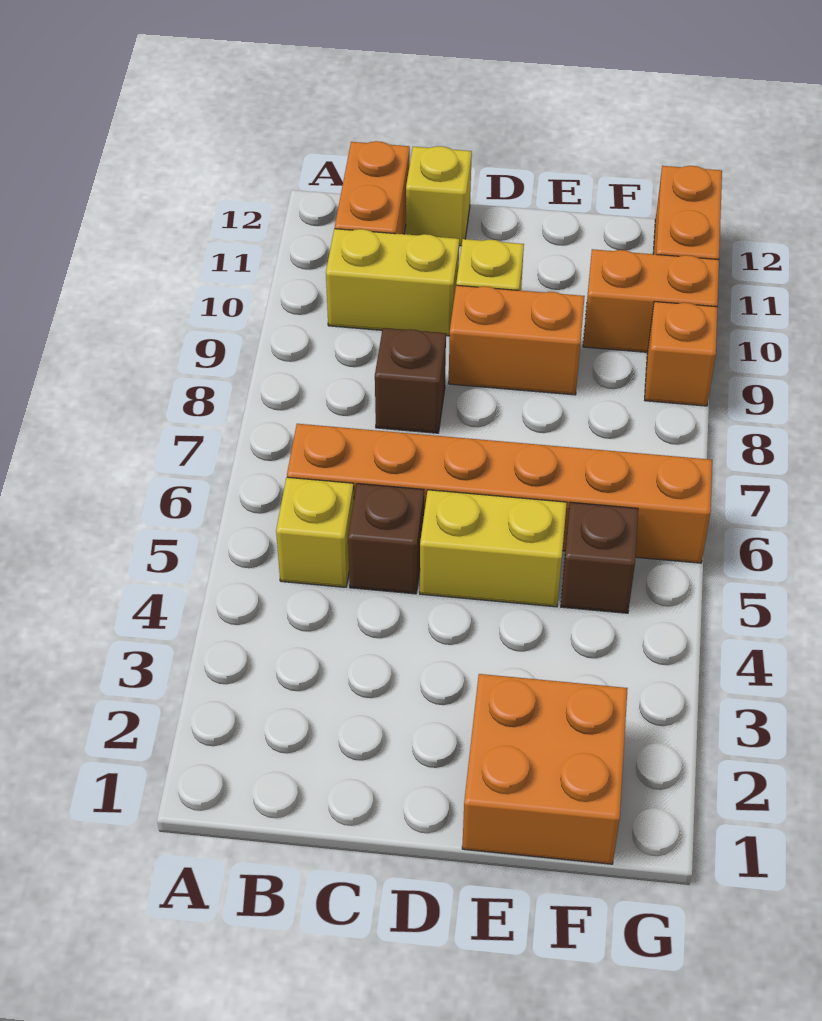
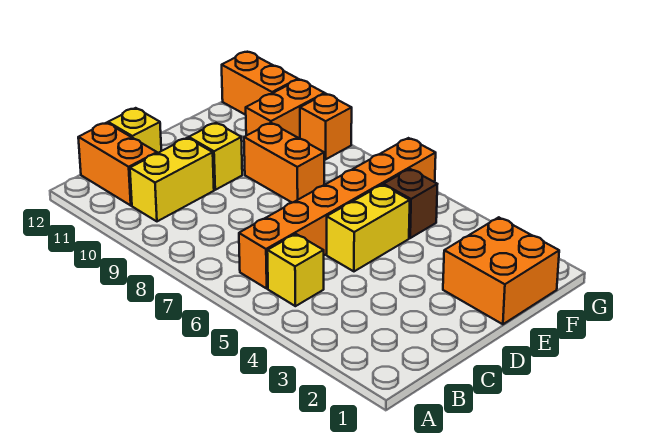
brown brick C5 level 1 -> none
brown brick C8 level 1 -> none
orange brick D9:E9 level 1 -> orange brick E8:E9 level 1

